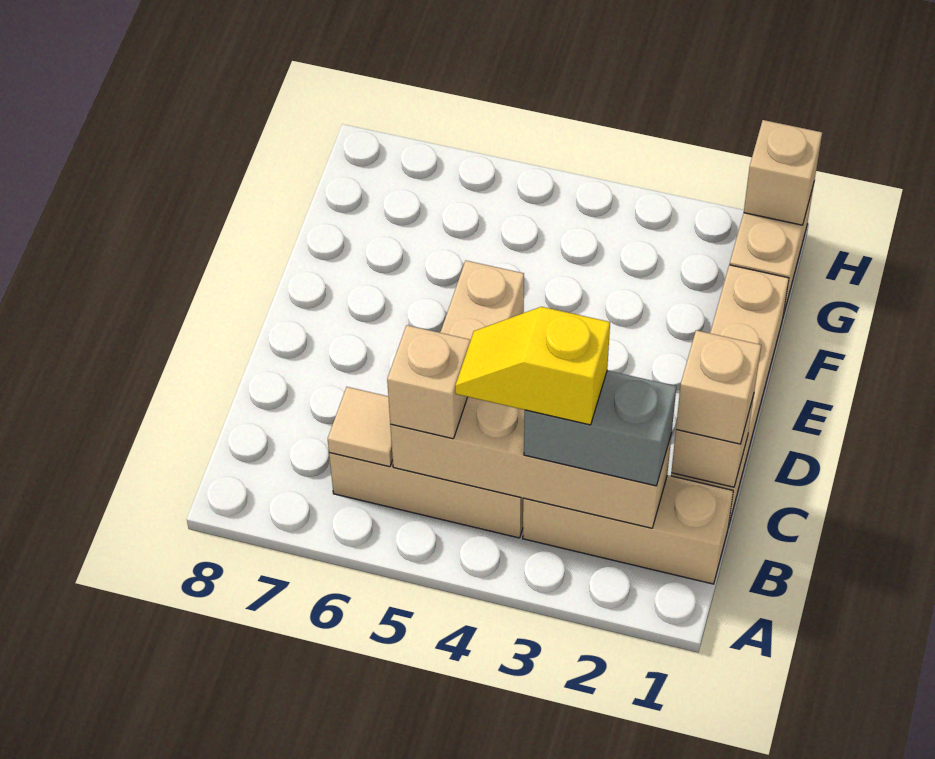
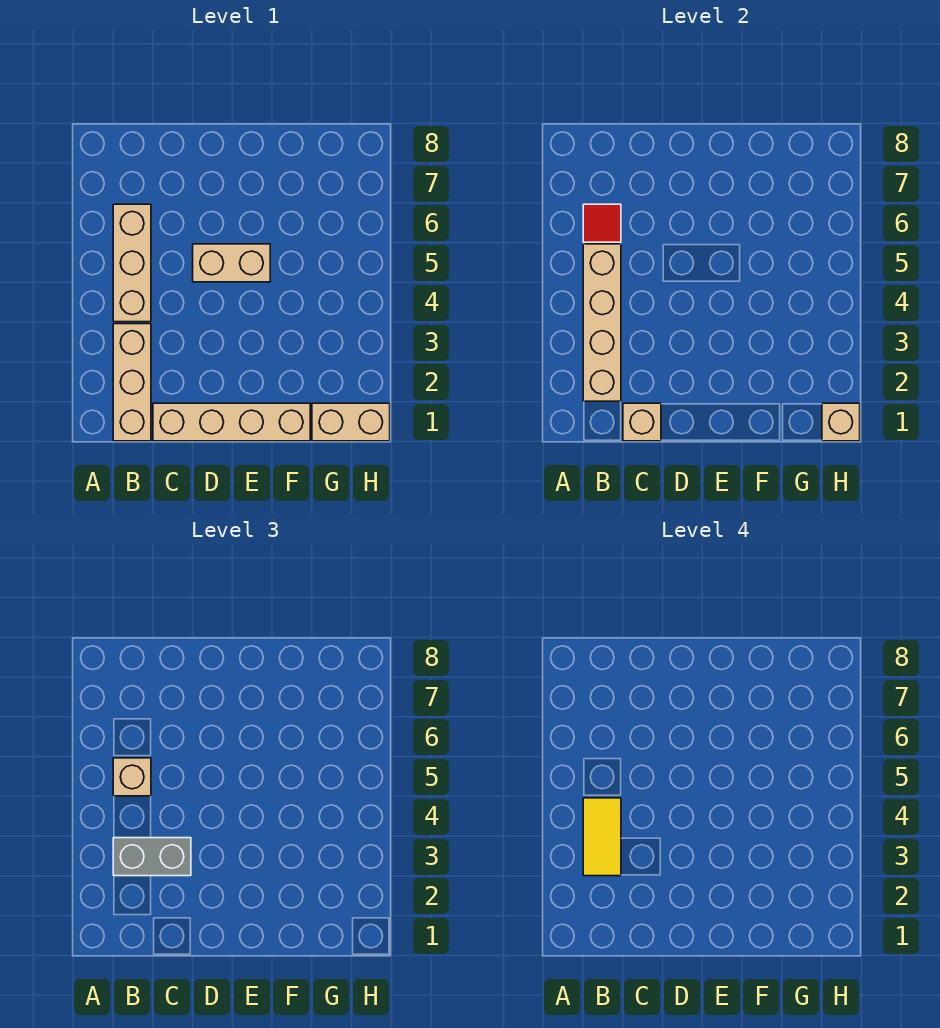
grey brick B2:B3 level 3 -> grey brick B3:C3 level 3
yellow slope B3:B4 level 4 top 3 -> yellow tile B3:B4 level 4
tan tile B6 level 2 -> red tile B6 level 2
tan brick C1 level 3 -> none

